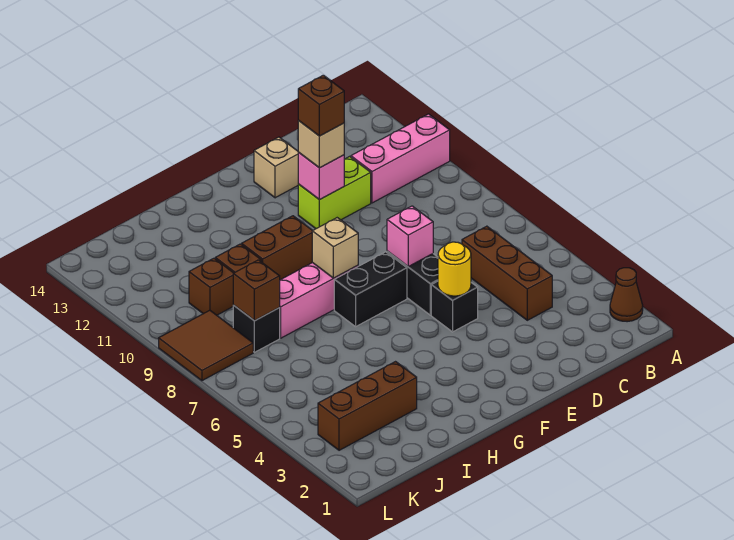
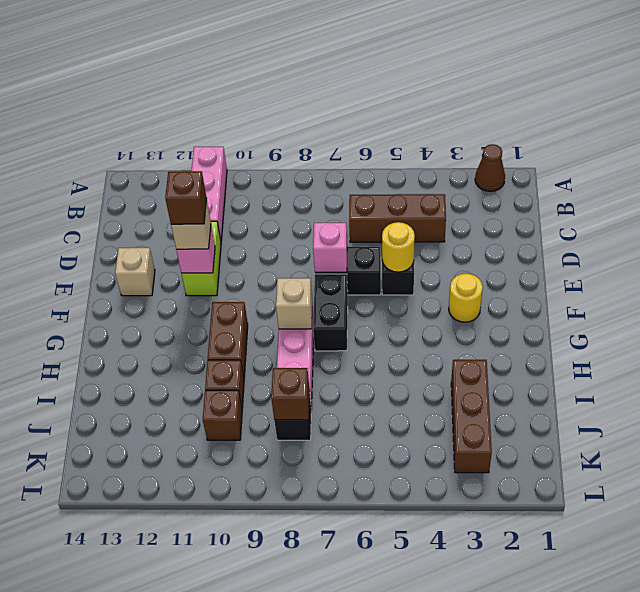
none -> yellow round brick F3 level 1
brown tile K8:L9 level 1 -> none

